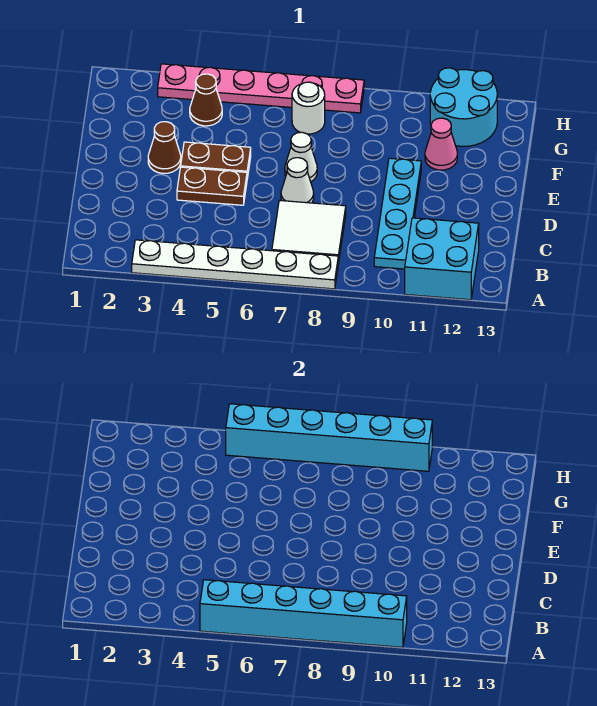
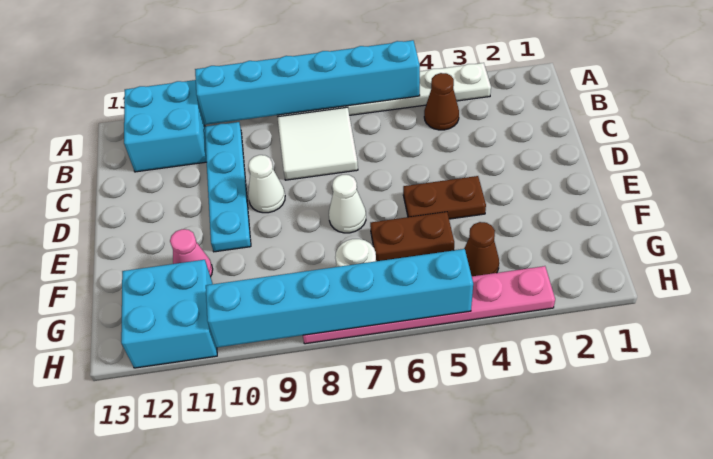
brown plate D4:D5 level 1 -> brown plate F5:F6 level 1
white cone D7 level 1 -> white cone D9 level 1
brown cone E3 level 1 -> brown cone B4 level 1
cyan round brick G11:H12 level 1 -> cyan brick G11:H12 level 1

